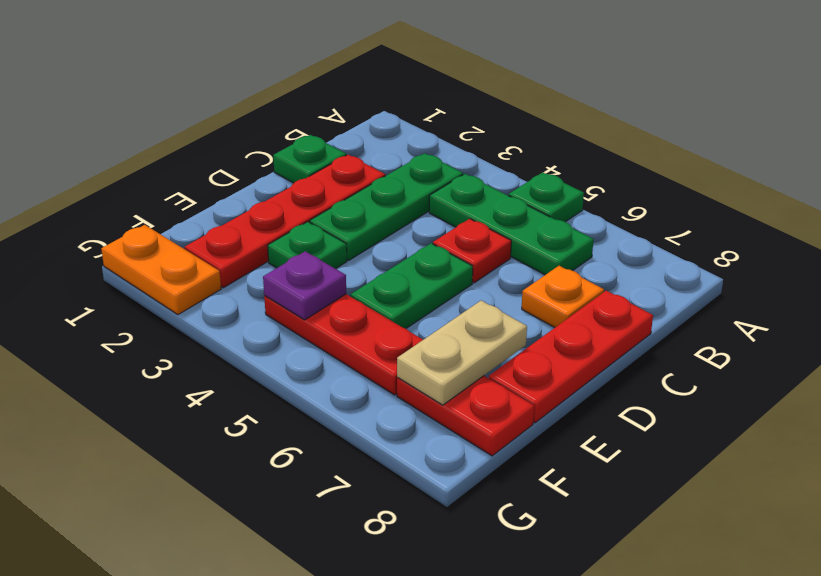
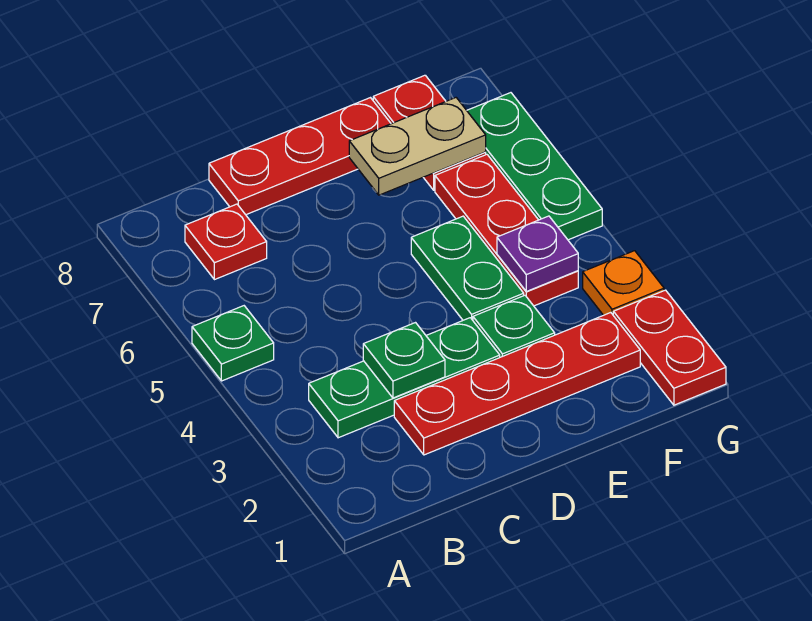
green plate B4:B6 level 1 -> green plate G5:G7 level 1
green plate C1 level 1 -> green plate C3 level 2
red plate C5 level 1 -> red plate B7 level 1
orange plate C7 level 1 -> orange plate G3 level 1
green plate D5:E5 level 1 -> green plate E4:E5 level 1
orange plate G1:G2 level 1 -> red plate G1:G2 level 1

